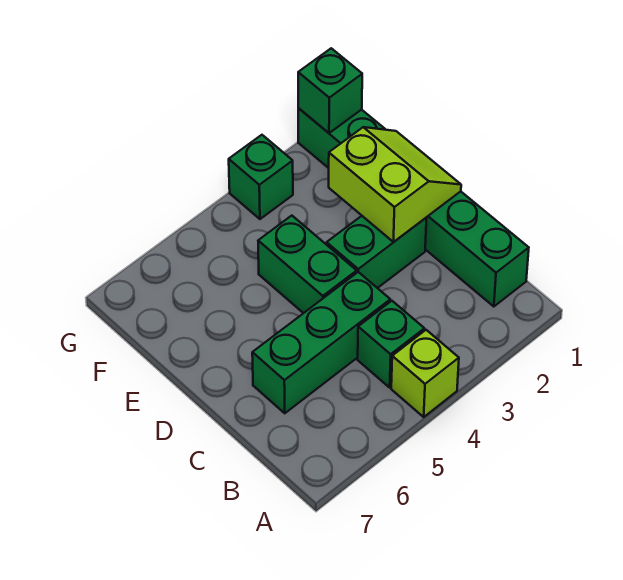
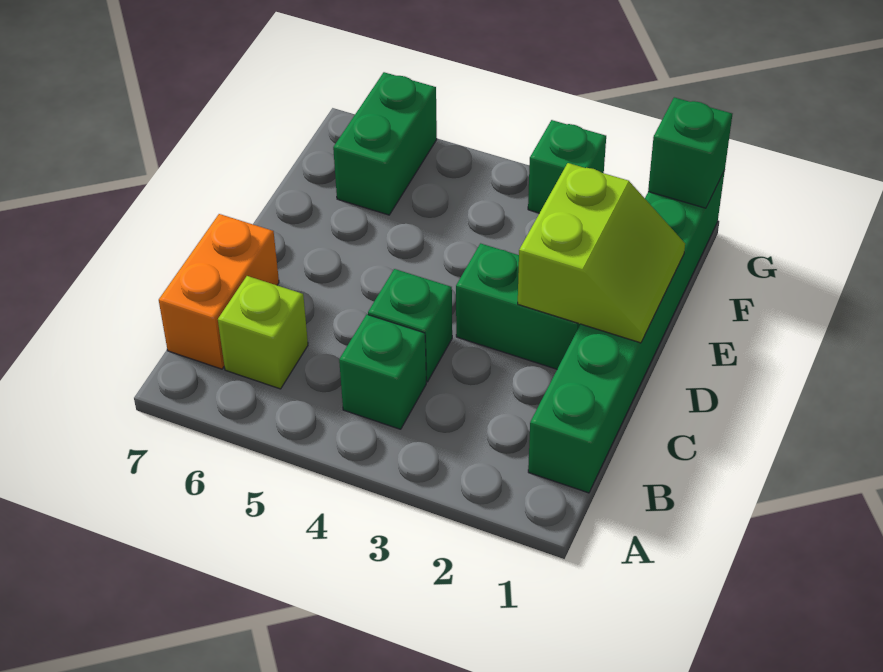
lime brick A4 level 1 -> lime brick B6 level 1
none -> orange brick B7:C7 level 1
green brick C4:C6 level 1 -> green brick C4 level 1
green brick D4:E4 level 1 -> green brick F6:G6 level 1

